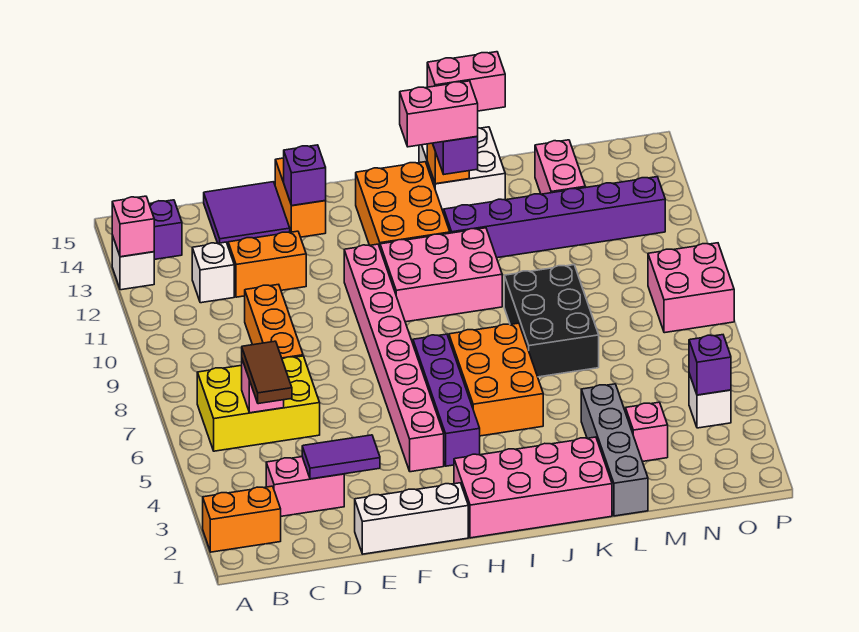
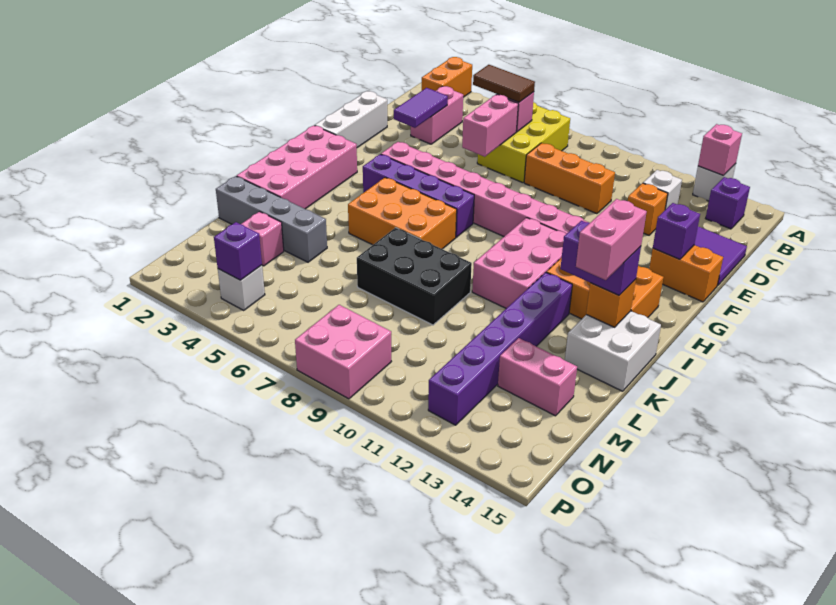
orange brick D12:E12 level 1 -> orange brick D12 level 1
pink brick I13:J13 level 4 -> pink brick D6:E6 level 2

